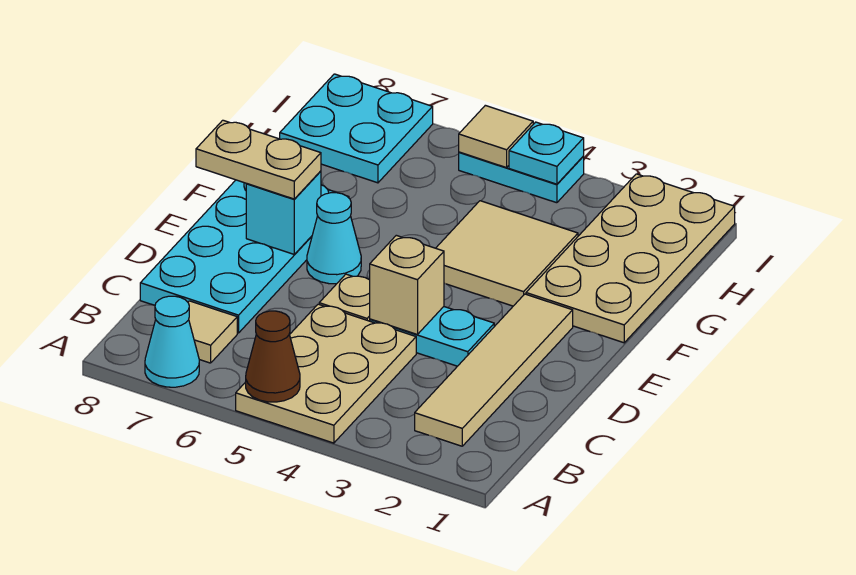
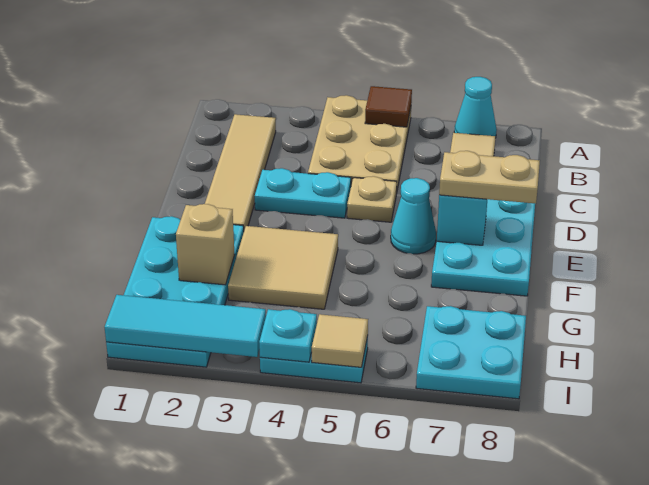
brown cone A5 level 2 -> brown tile A5 level 2
tan brick D4 level 2 -> tan brick G2 level 2
tan plate F1:I2 level 1 -> cyan plate F1:I2 level 1
none -> cyan tile I1:I3 level 2

